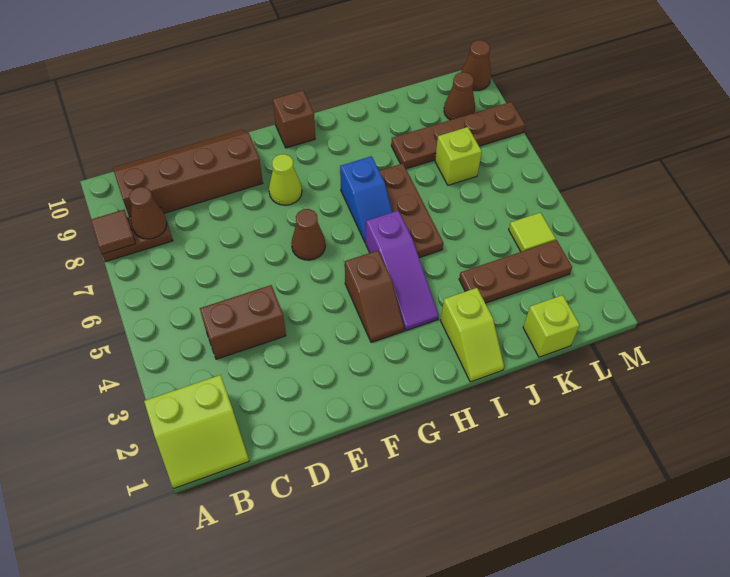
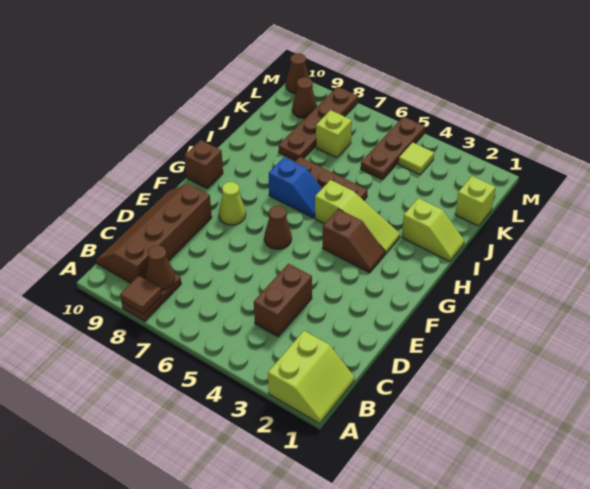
purple slope H3:H5 level 1 top 5 -> lime slope H3:H5 level 1 top 5
brown plate J3:L3 level 1 -> brown plate K5:M5 level 1

